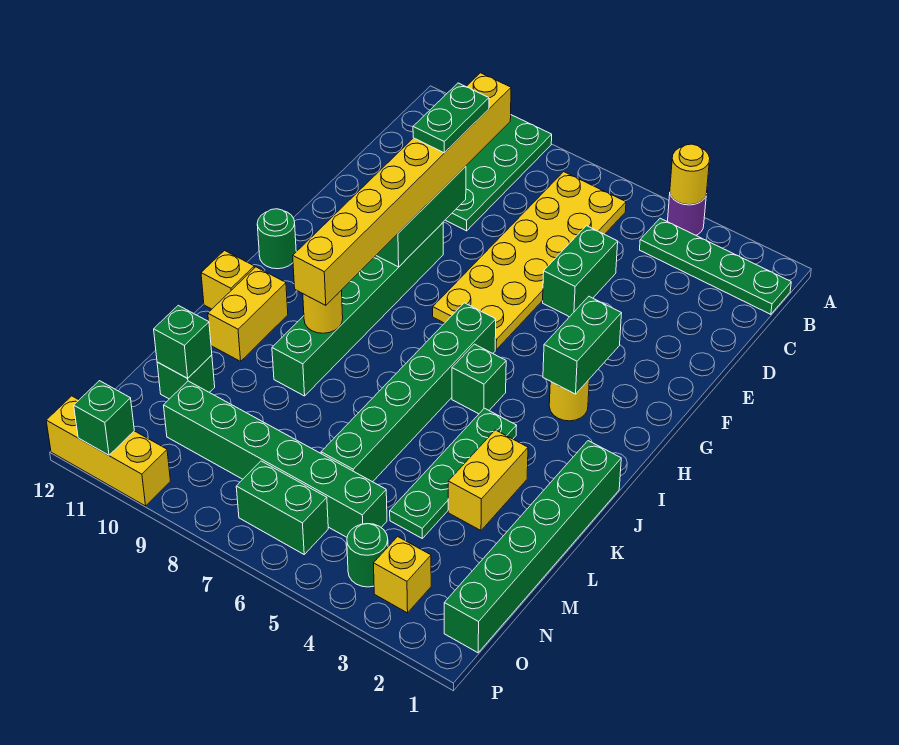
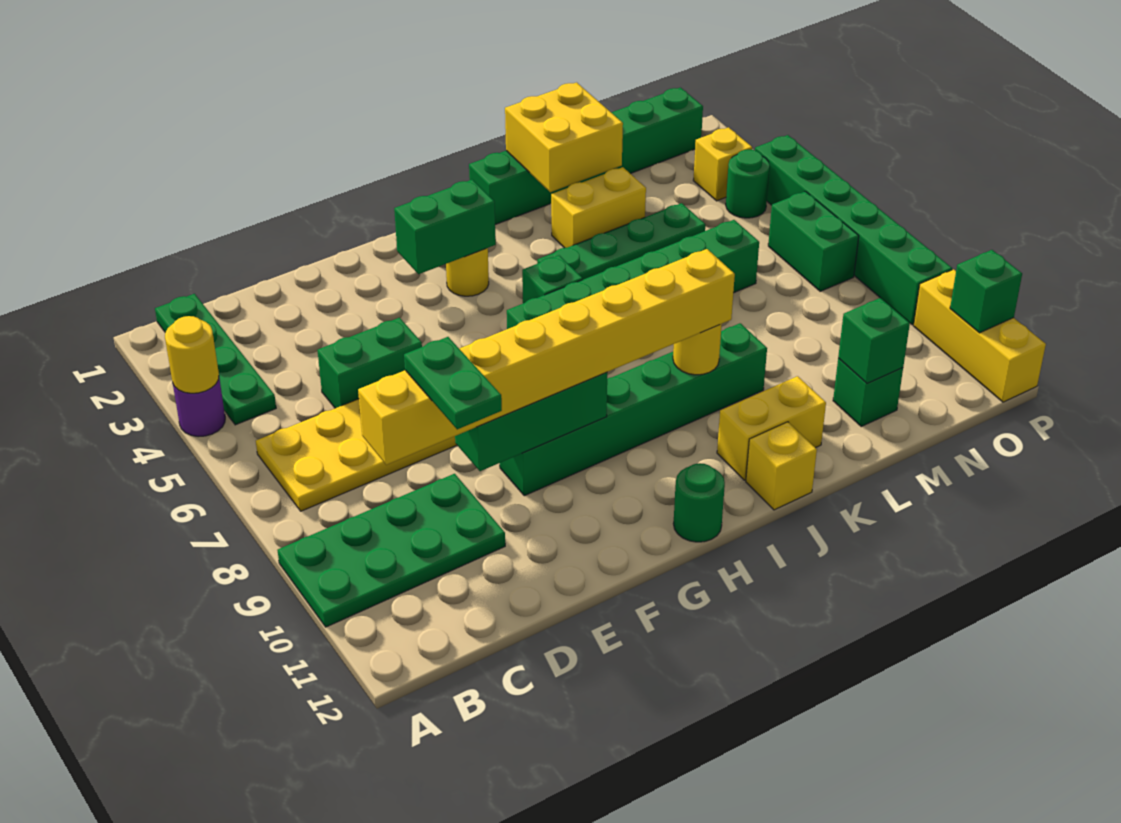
green plate D9:E9 level 4 -> green plate D9:D10 level 4
none -> yellow brick K1:L2 level 2
green brick N5:N10 level 1 -> green brick P4:P9 level 1

